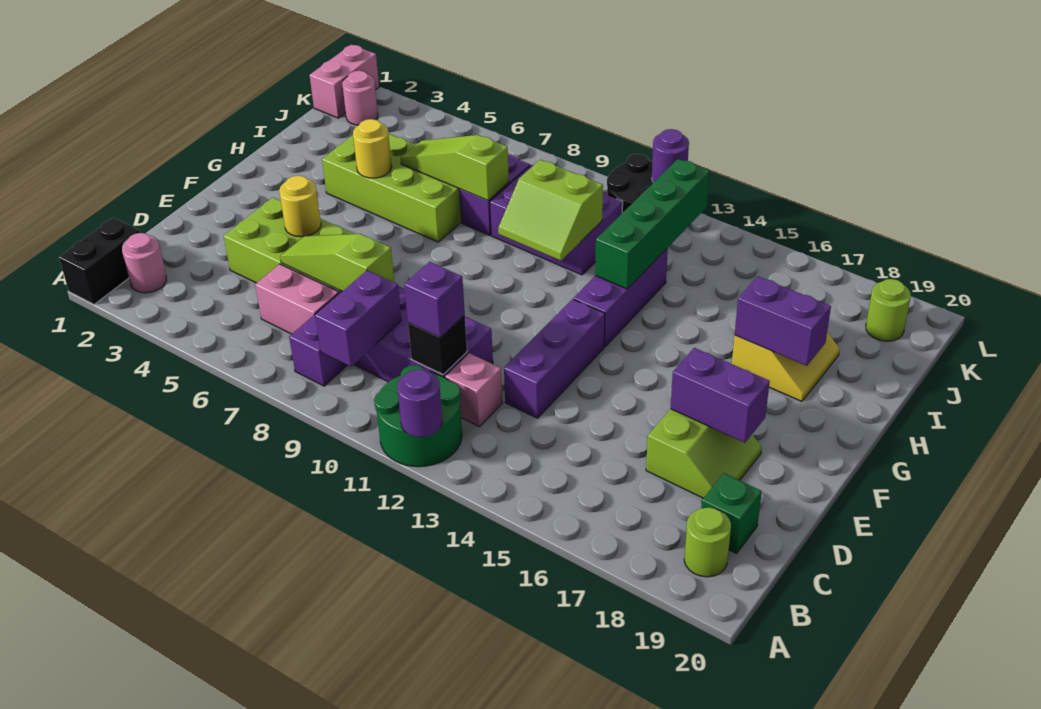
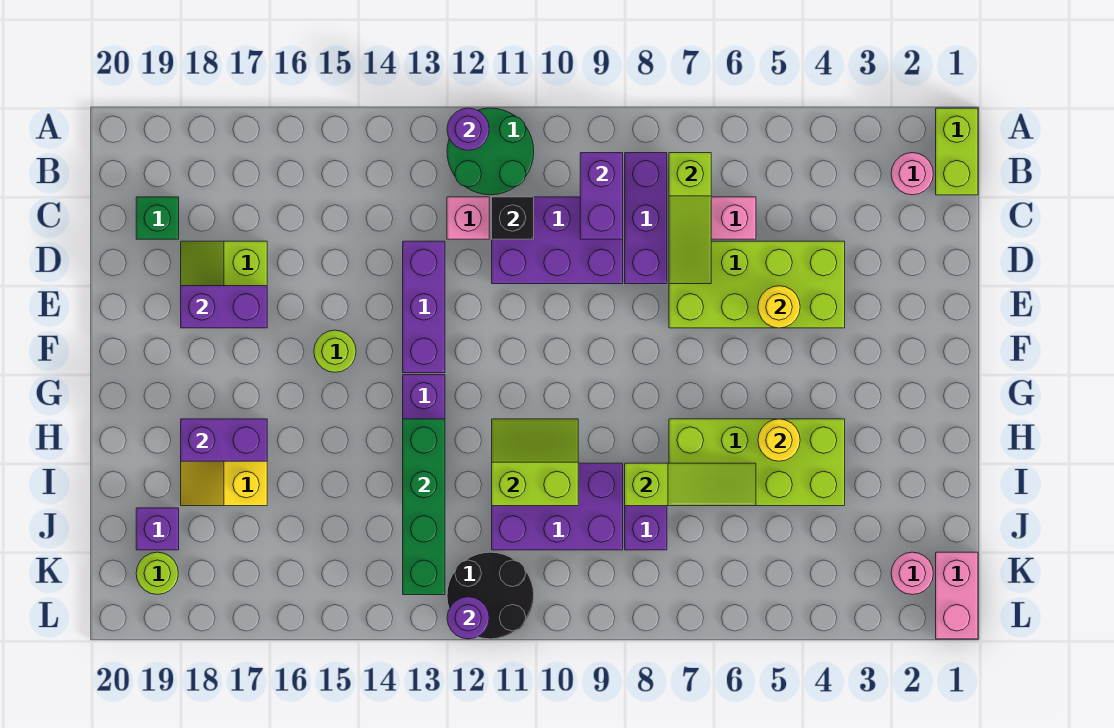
black brick A1:B1 level 1 -> lime brick A1:B1 level 1
lime round brick B19 level 1 -> lime round brick F15 level 1
purple brick C11 level 3 -> purple brick J19 level 1
lime slope D6:D8 level 2 top 8 -> lime slope B7:D7 level 2 top B

